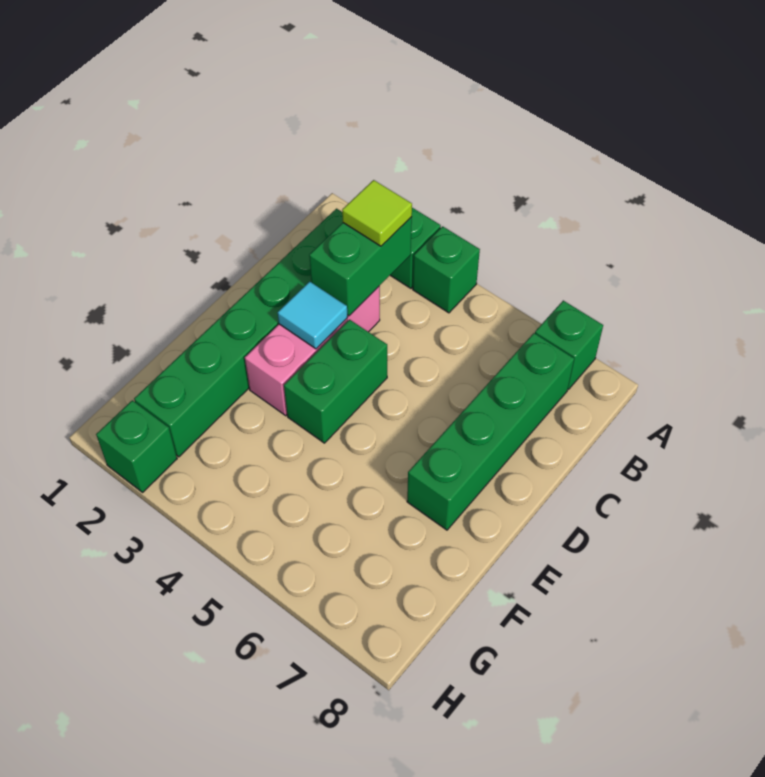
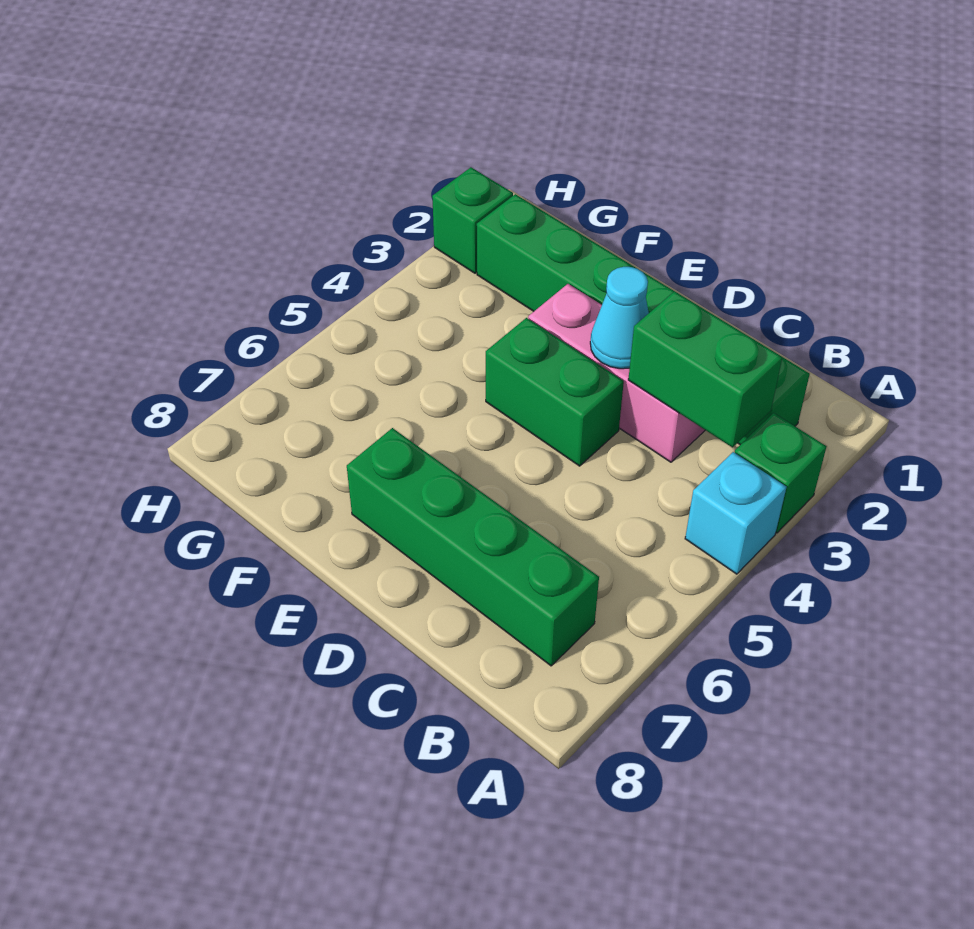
green brick A4 level 1 -> cyan brick A4 level 1
green brick A7 level 1 -> none
lime tile B3 level 3 -> none
cyan tile D3 level 2 -> cyan cone D3 level 2

